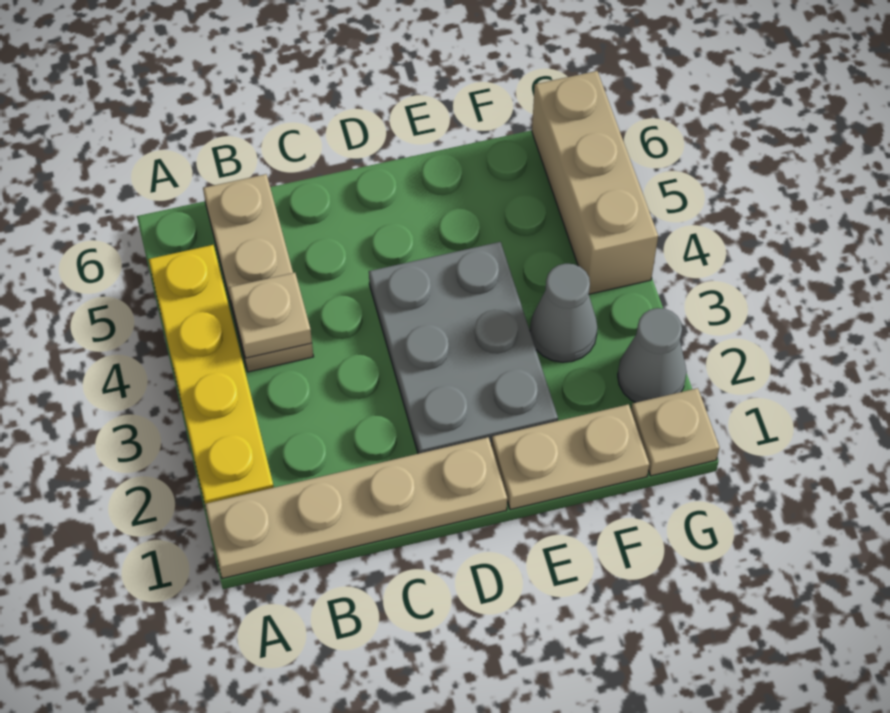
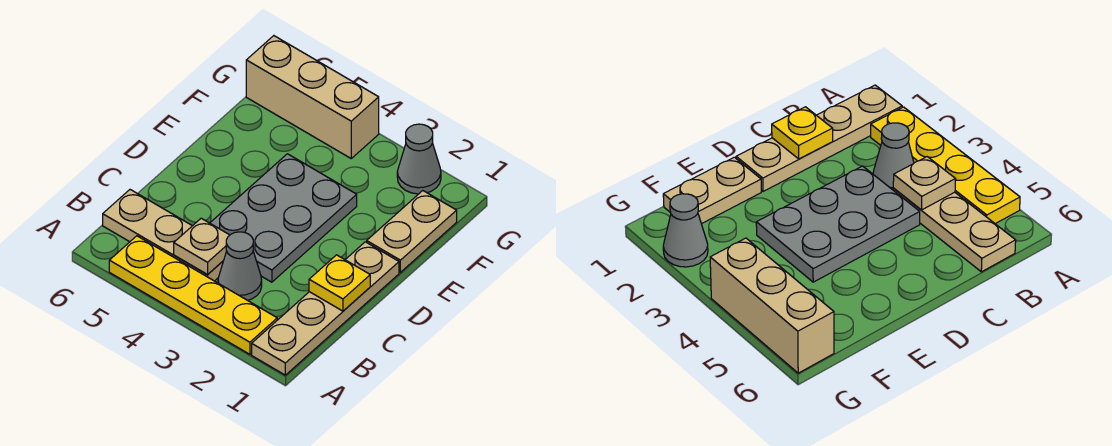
none -> yellow plate C1 level 2
grey plate D2:E4 level 1 -> grey plate C3:E4 level 1
grey cone F3 level 1 -> grey cone B3 level 1
tan plate G1 level 1 -> none

